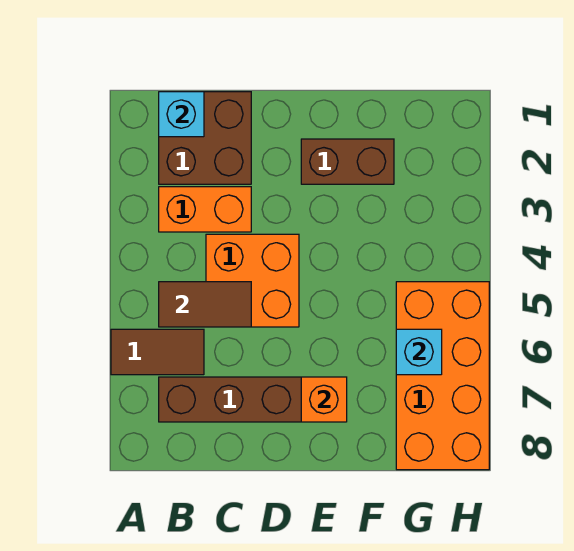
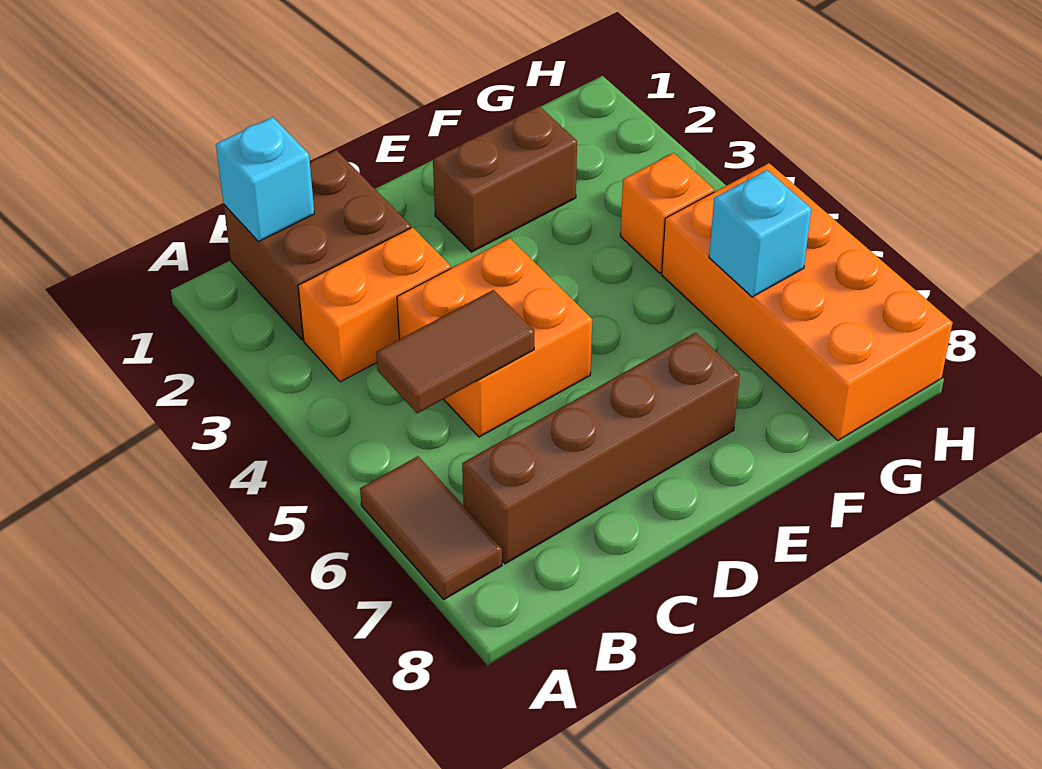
brown tile A6:B6 level 1 -> brown tile A6:A7 level 1
orange brick E7 level 2 -> orange brick G4 level 1

